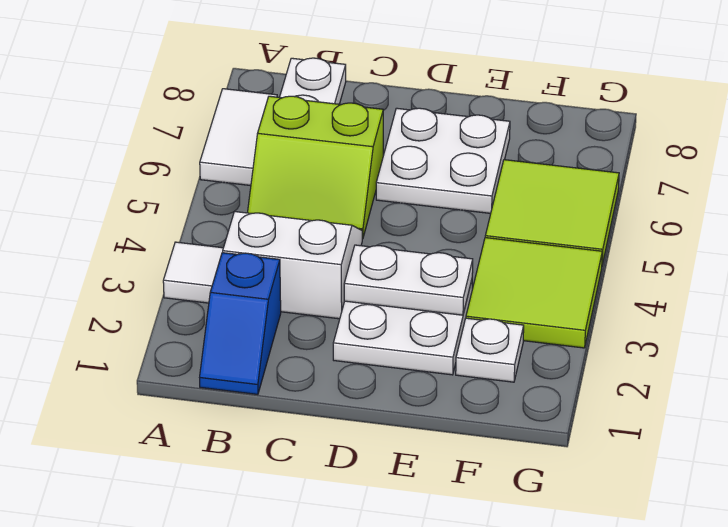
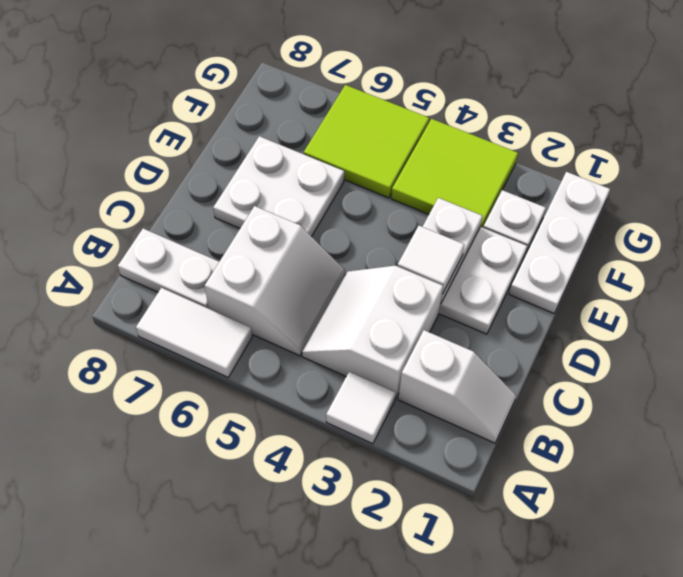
blue slope B1:B2 level 1 top 2 -> white slope B1:B2 level 1 top 2
lime slope B5:C6 level 1 top 6 -> white slope B5:C6 level 1 top 6
none -> white tile D3 level 3
none -> white plate E1:G1 level 1

